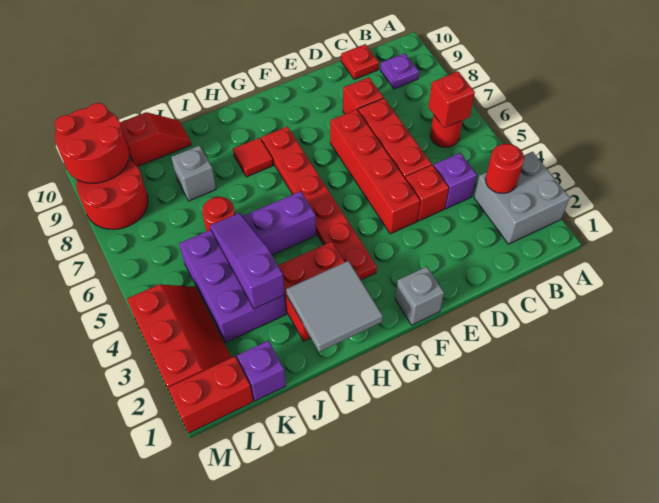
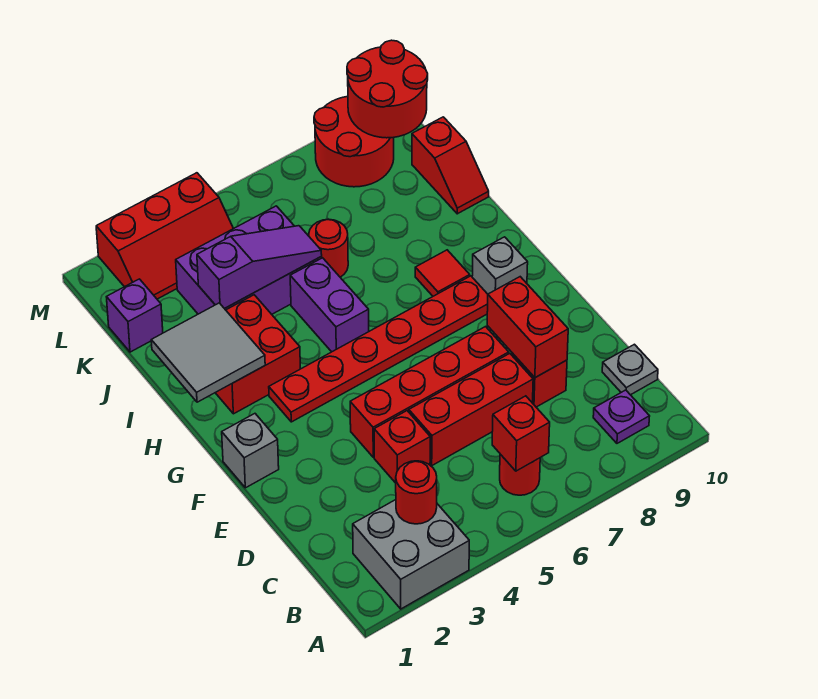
purple brick C4 level 1 -> none
red plate C10 level 1 -> grey plate C10 level 1
grey brick J8 level 1 -> grey brick G9 level 1
red brick L1:M1 level 1 -> red brick D8:E8 level 2

